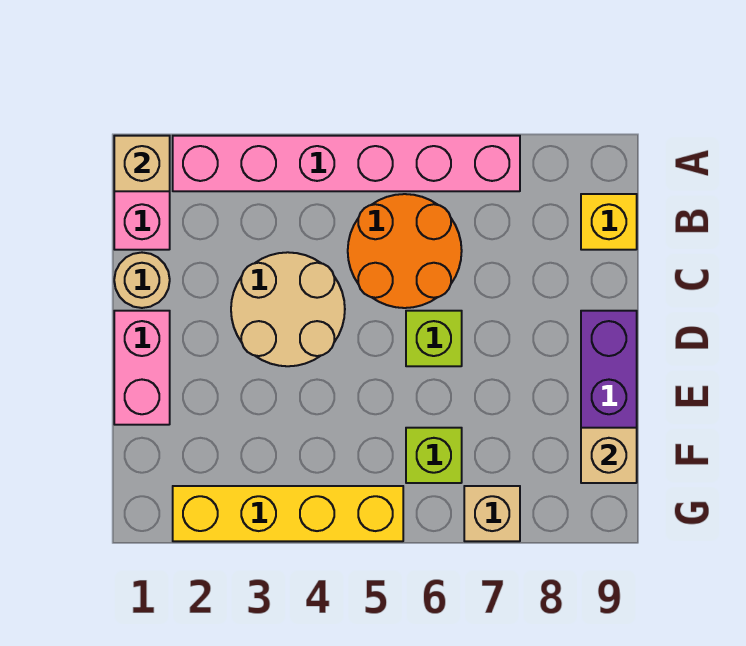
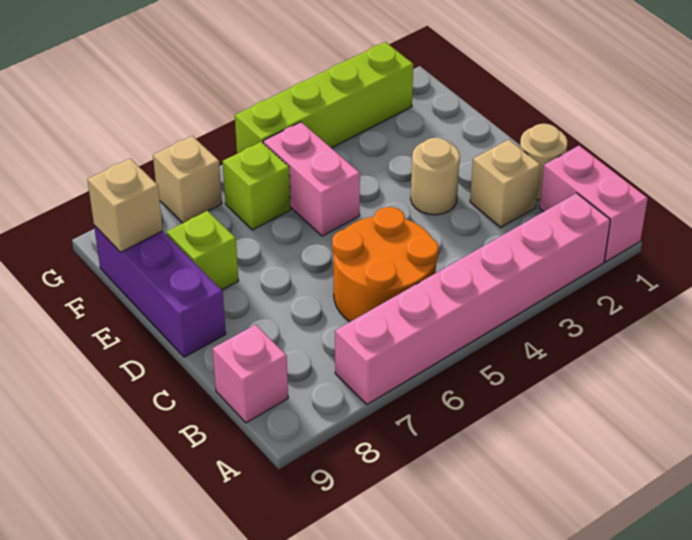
tan brick A1 level 2 -> tan brick C2 level 1
yellow brick B9 level 1 -> pink brick B9 level 1
tan round brick C3:D4 level 1 -> tan round brick D3 level 1
pink brick D1:E1 level 1 -> pink brick E5:F5 level 1
lime brick D6 level 1 -> lime brick E8 level 1
yellow brick G2:G5 level 1 -> lime brick G2:G5 level 1

